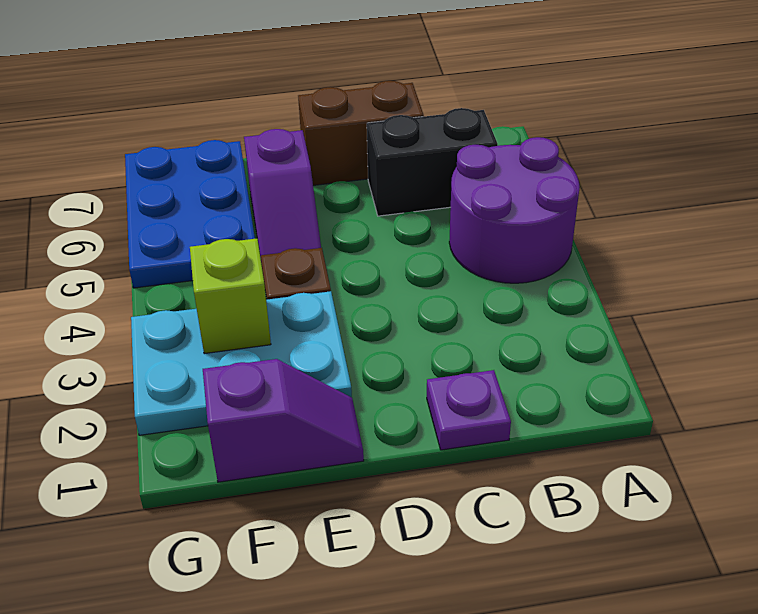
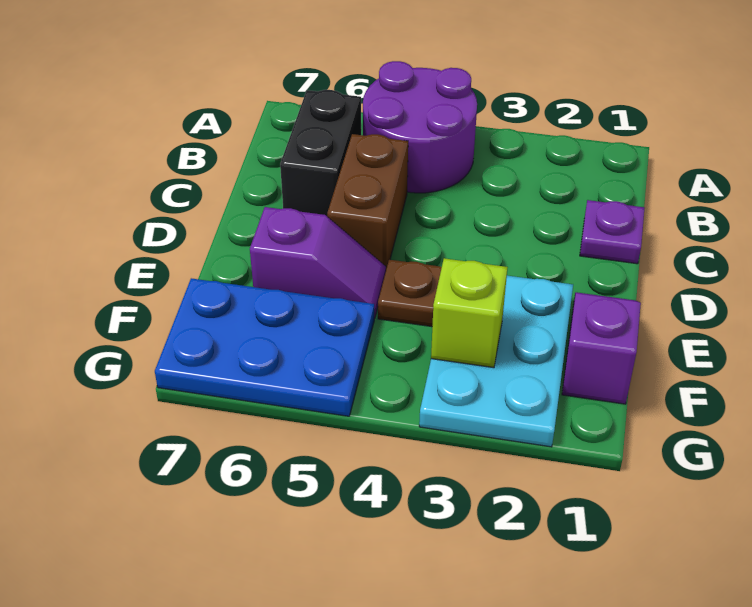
brown brick C7:D7 level 1 -> brown brick C5:D5 level 1

